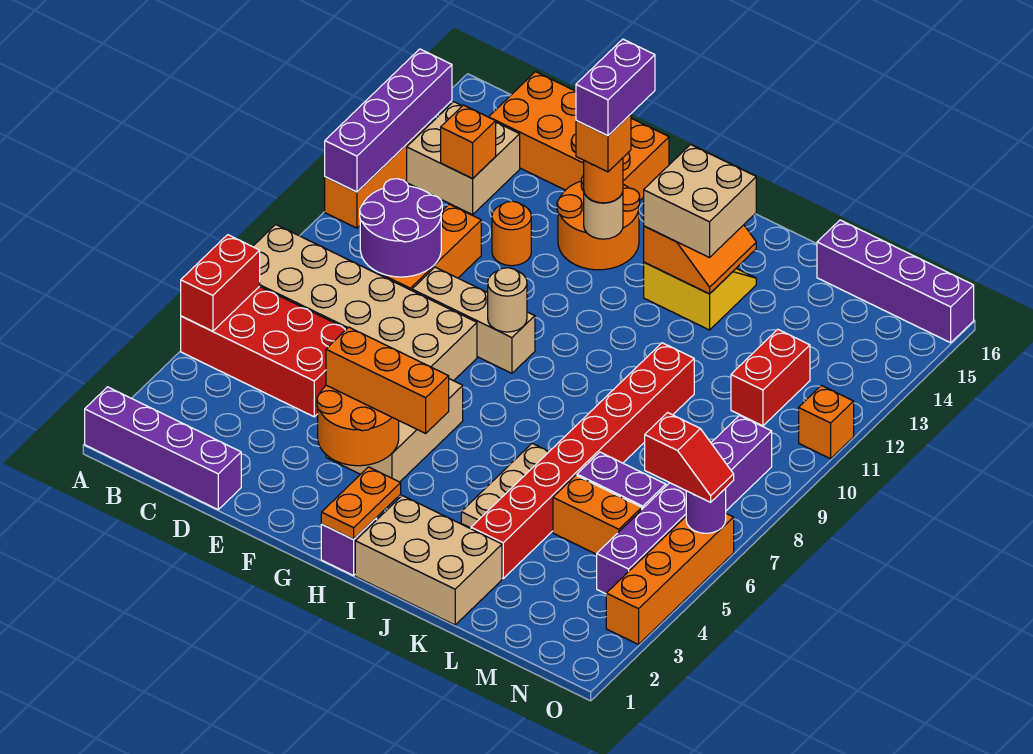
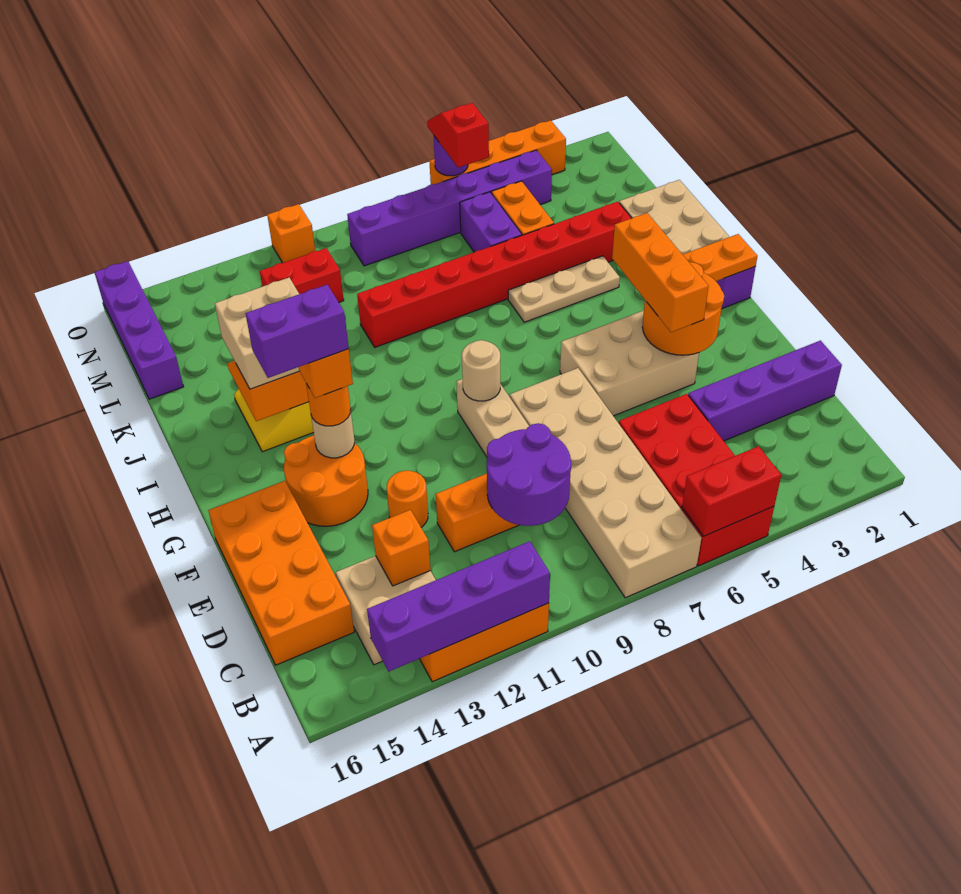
purple brick A1:D1 level 1 -> purple brick D1:D4 level 1

